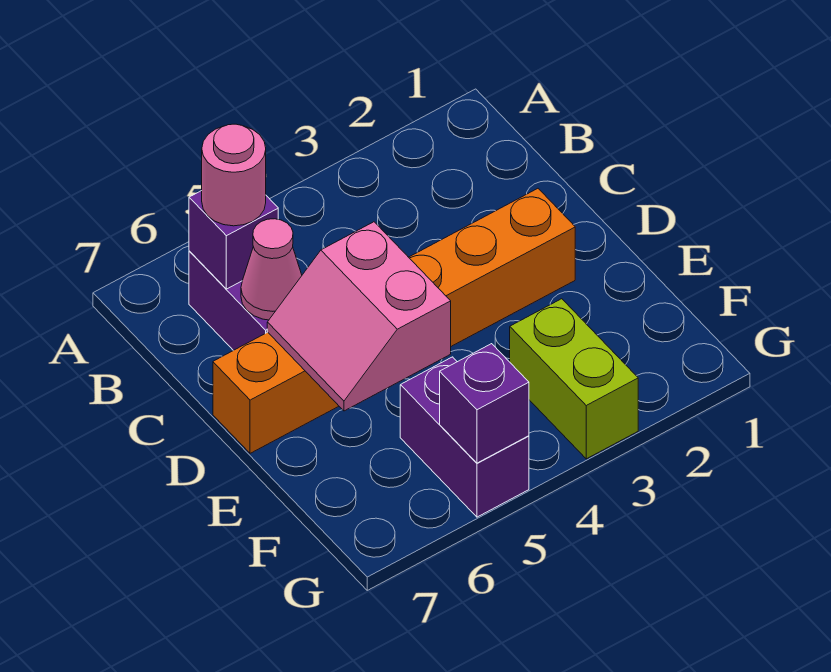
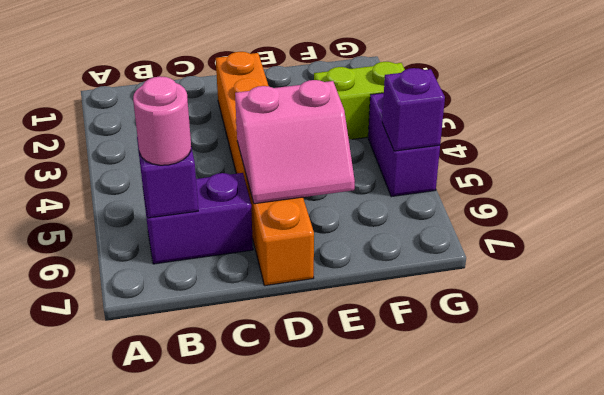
pink cone C6 level 2 -> none
purple brick F5:G5 level 1 -> purple brick G4:G5 level 1

